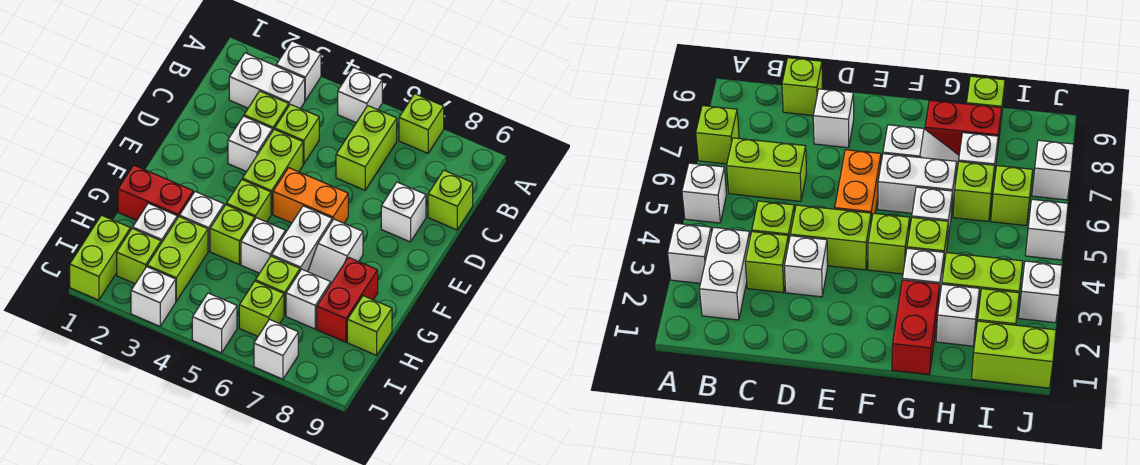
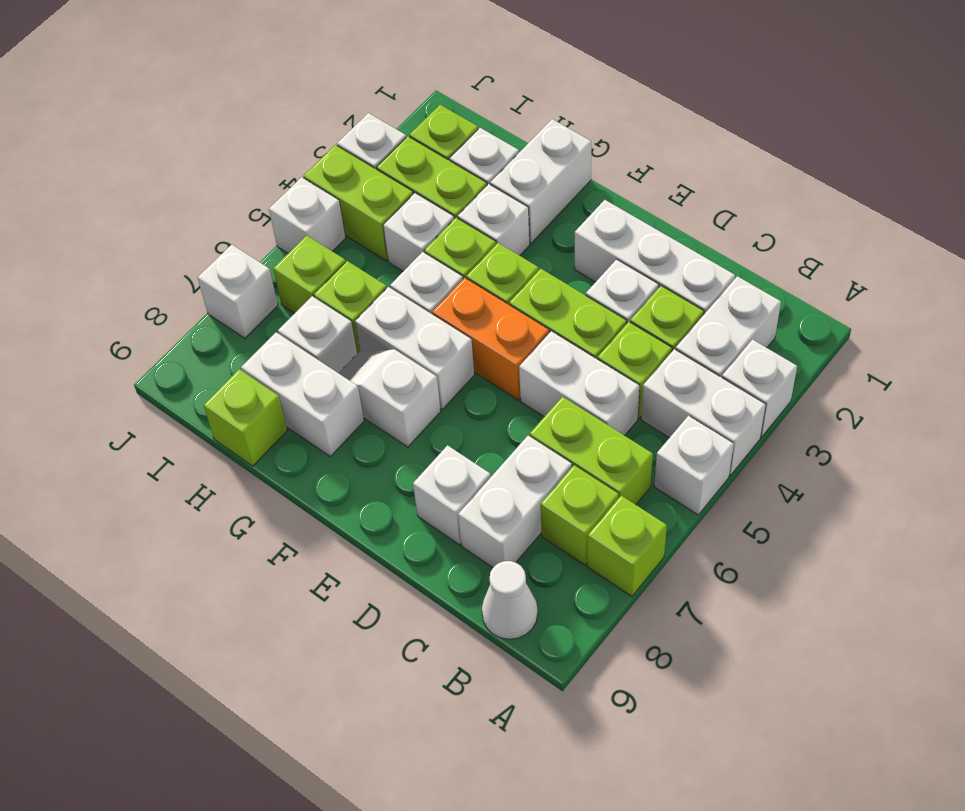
none -> white brick A4:B4 level 1
none -> white cone B9 level 1
none -> white brick C2:E2 level 1
none -> white brick C5:D5 level 1
none -> white brick C7:C8 level 1
lime brick C9 level 1 -> lime brick B7 level 1
orange brick E5:E6 level 1 -> orange brick E5:F5 level 1
red brick G1:G2 level 1 -> white brick G1:G2 level 1
red brick G8:H8 level 1 -> white brick G8:H8 level 1
none -> white brick H4 level 1
lime brick I1:J1 level 1 -> lime brick I4:J4 level 1

